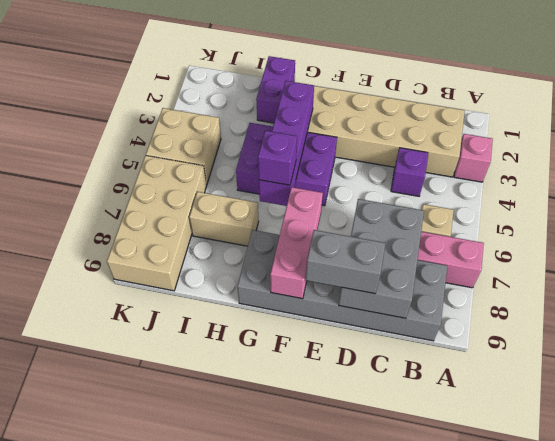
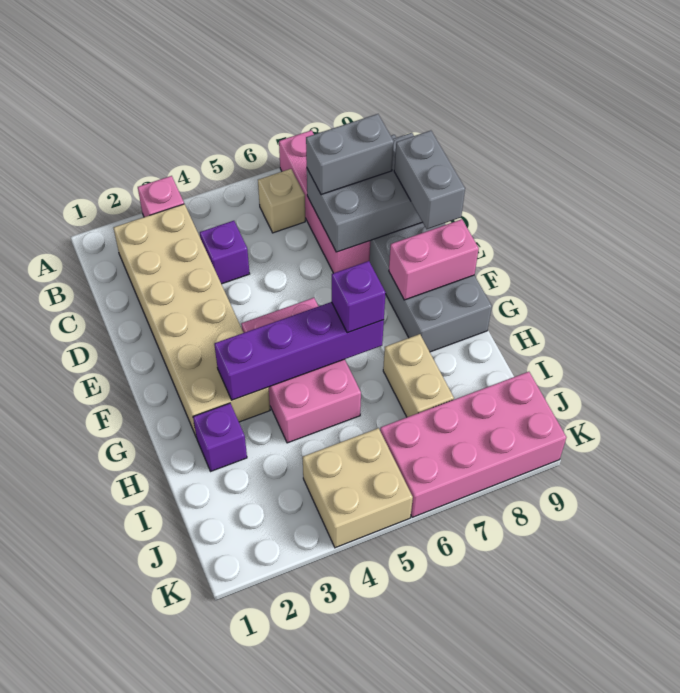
none -> grey brick C7:C8 level 3
purple brick F4:H5 level 1 -> pink brick F4:H5 level 1
pink brick F7:F9 level 2 -> pink brick F8:F9 level 2
purple brick H1:H2 level 1 -> purple brick H2 level 1
tan brick J6:K9 level 1 -> pink brick J6:K9 level 1

